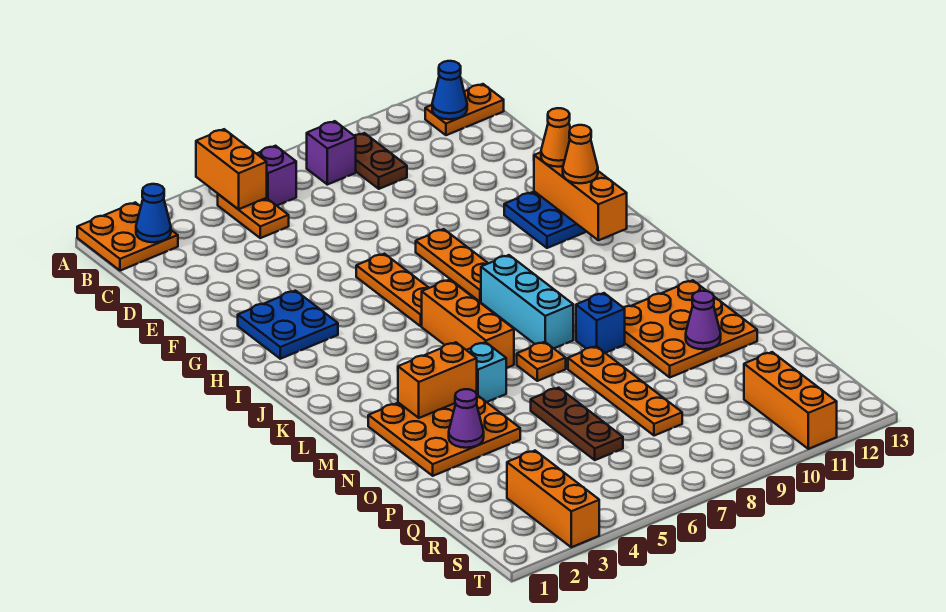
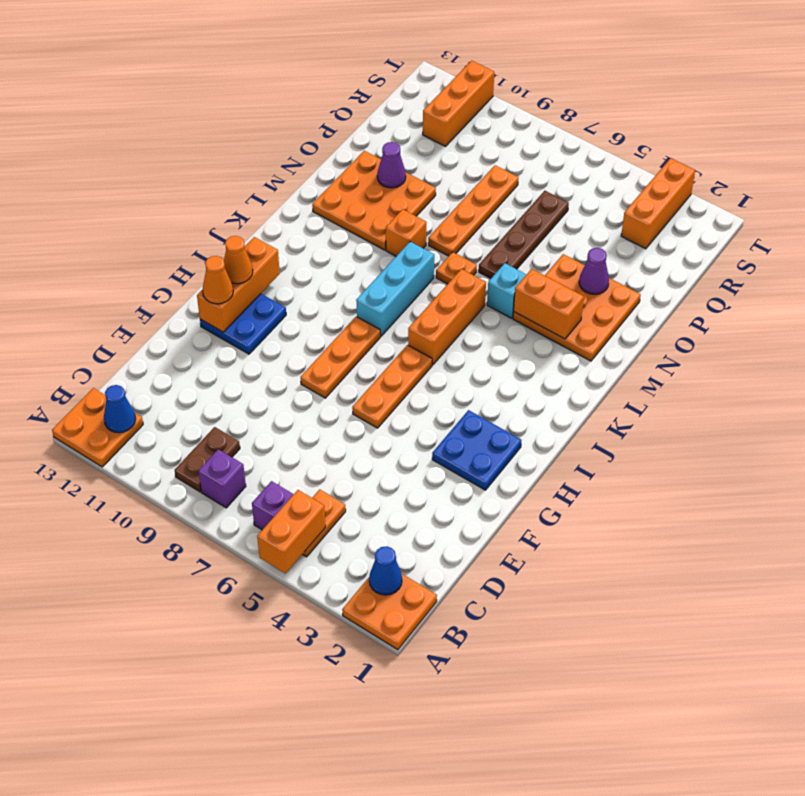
orange plate B12:B13 level 1 -> orange plate A12:B13 level 1
blue brick M9 level 1 -> orange brick M9 level 1
brown plate O6:Q6 level 1 -> brown plate N6:Q6 level 1

